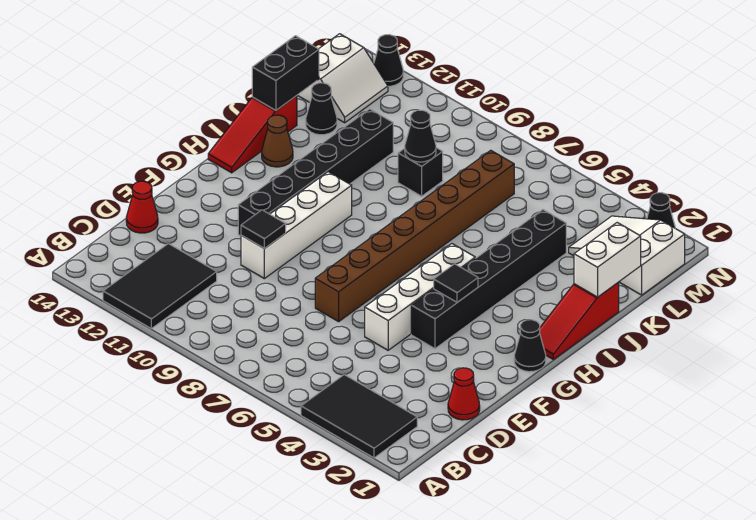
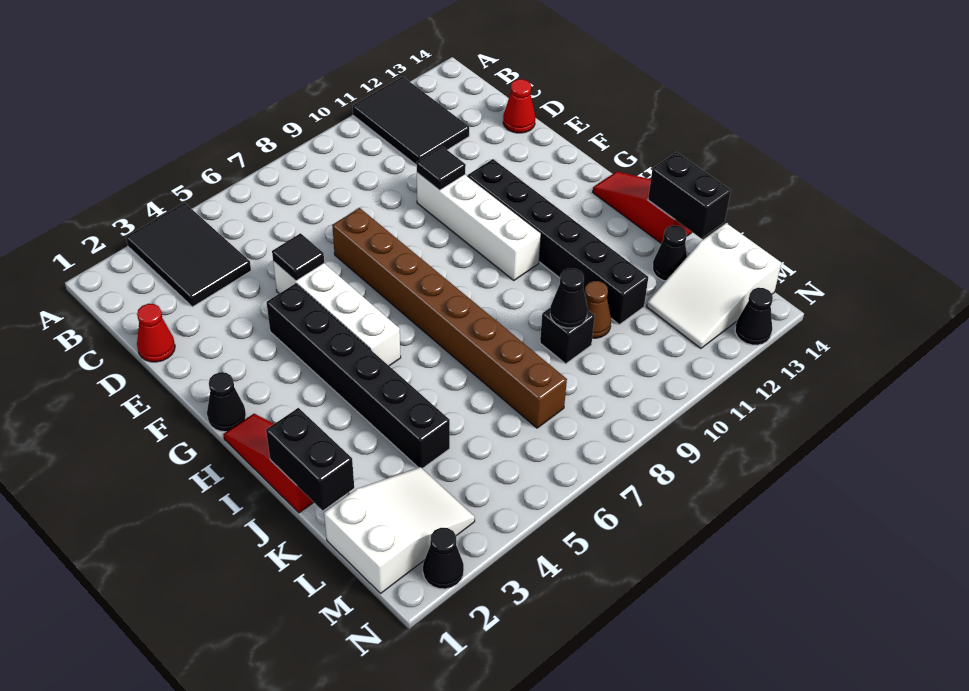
black tile A2:B4 level 1 -> black tile A3:C4 level 1
black tile G4 level 2 -> black tile E5 level 2
brown cone I13 level 1 -> brown cone K10 level 1
white brick J1:K1 level 2 -> black brick J1:K1 level 2
white slope L13:M14 level 1 top 14 -> white slope L12:M14 level 1 top 14

